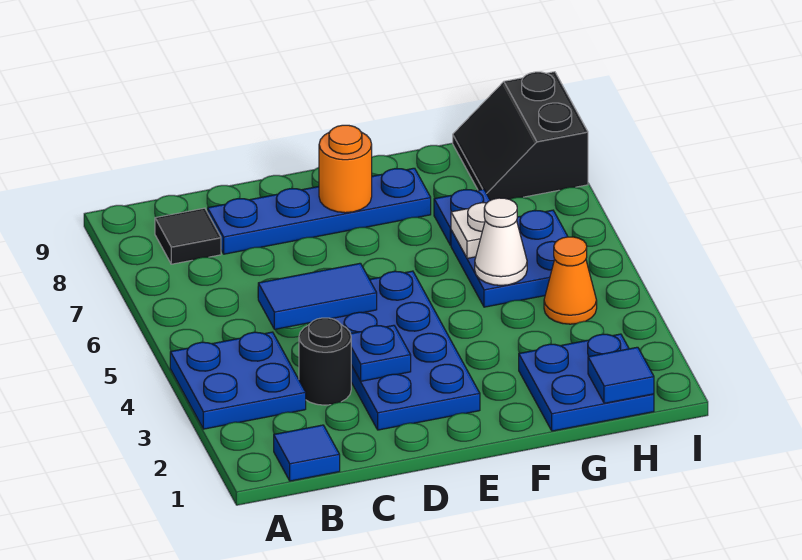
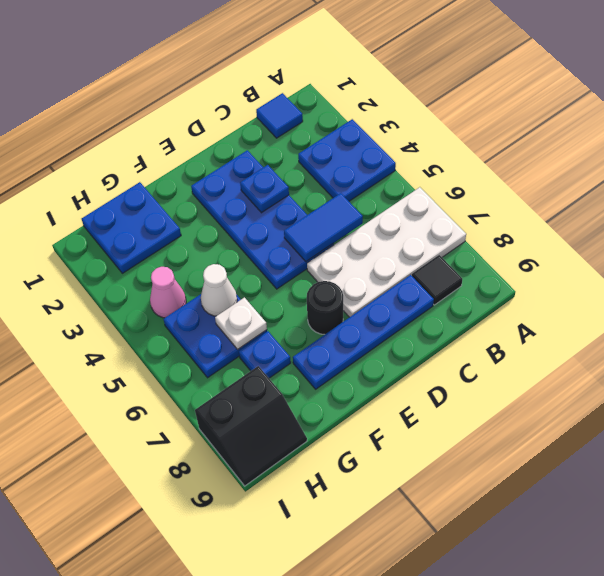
none -> white plate A6:D7 level 1
black round brick C3 level 1 -> black round brick E7 level 1
orange round brick E8 level 2 -> none
blue tile H1 level 2 -> none
orange cone H4 level 1 -> pink cone H4 level 1
black slope H8:I9 level 1 top I -> black slope H8:I9 level 1 top 8

